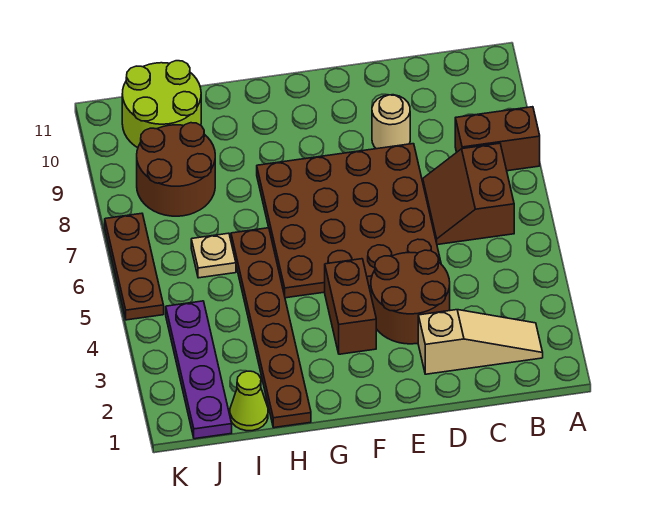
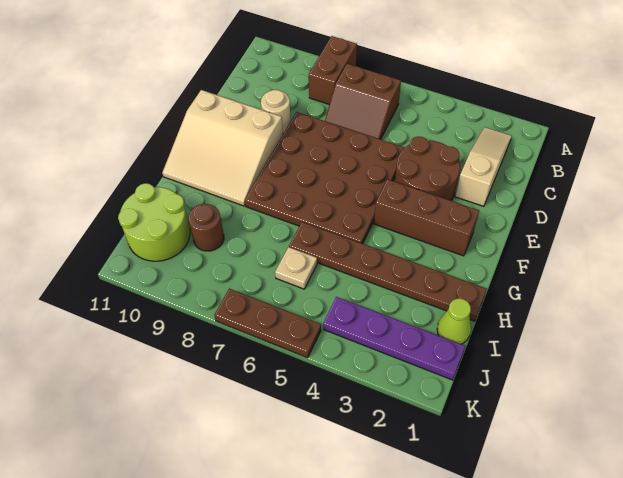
none -> tan slope E9:G11 level 1 top E
brown brick F3:F4 level 1 -> brown brick F2:F4 level 1
brown round brick I8:J9 level 1 -> brown round brick I9 level 1

